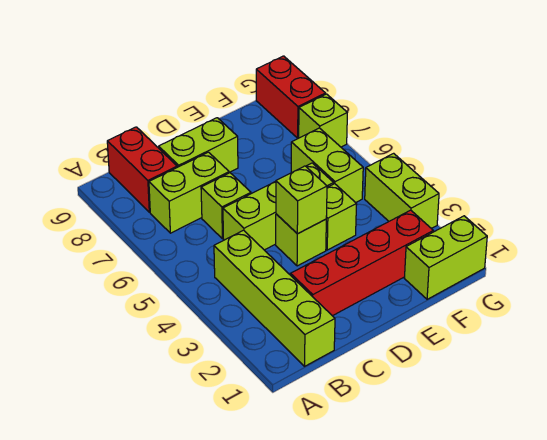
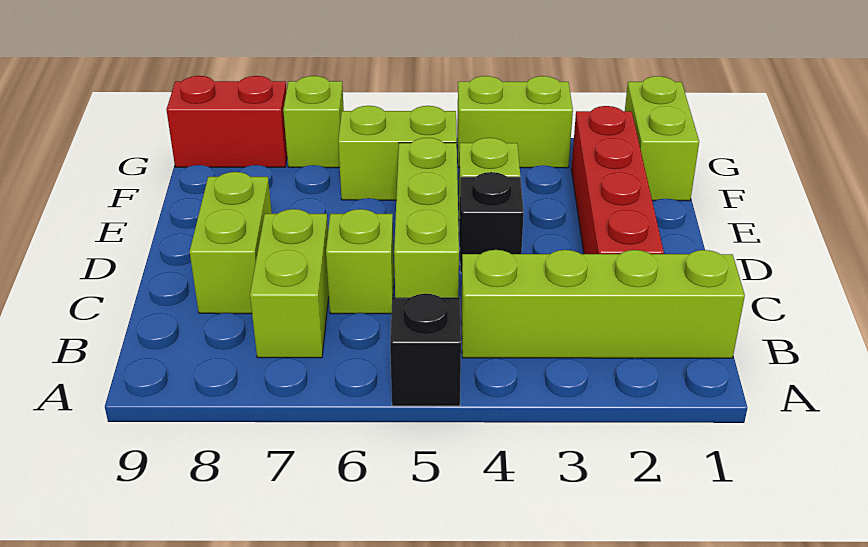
none -> black brick A5 level 1
red brick B8:B9 level 1 -> none
lime brick D4 level 1 -> black brick D4 level 1
lime brick D4 level 2 -> none

